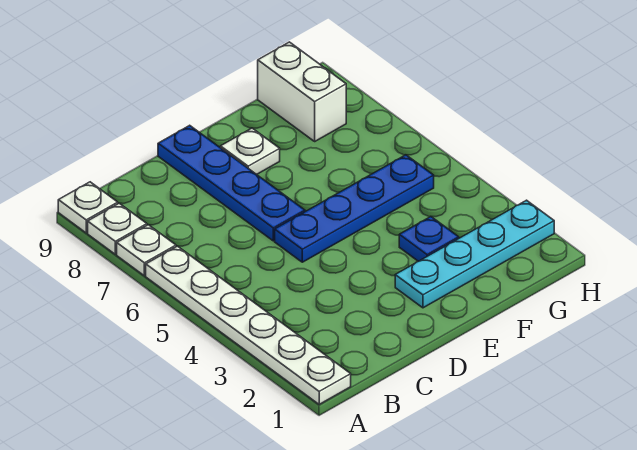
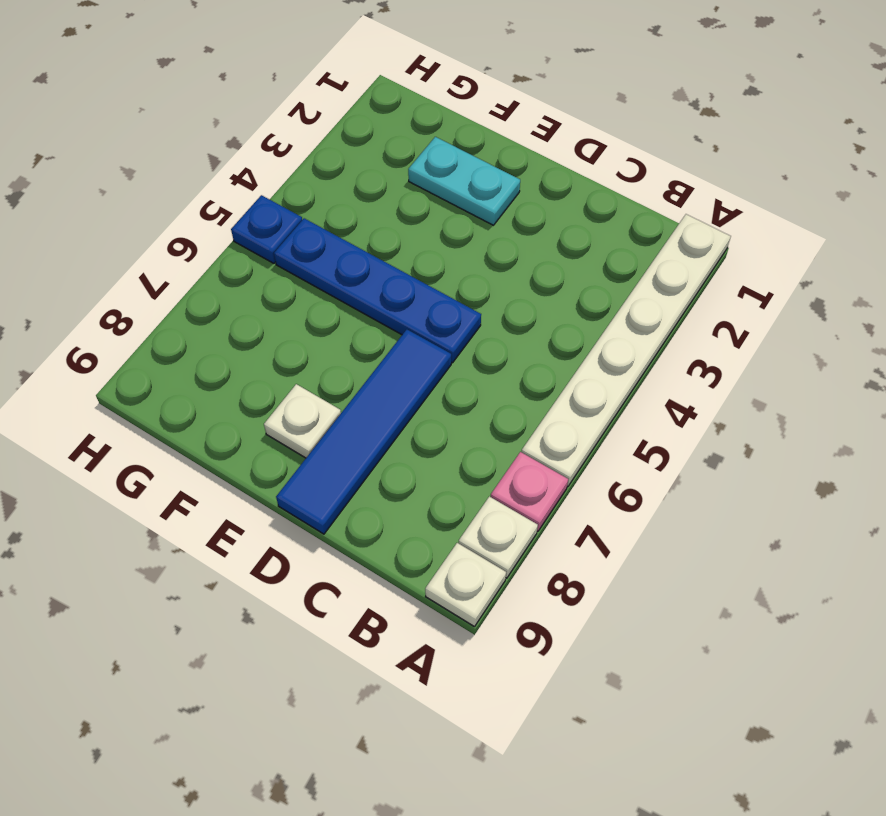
white plate A7 level 1 -> pink plate A7 level 1
blue plate D6:D9 level 1 -> blue tile D6:D9 level 1
cyan plate E2:H2 level 1 -> cyan plate E2:F2 level 1
blue plate F3 level 1 -> blue plate H5 level 1
white brick G8:G9 level 1 -> none

